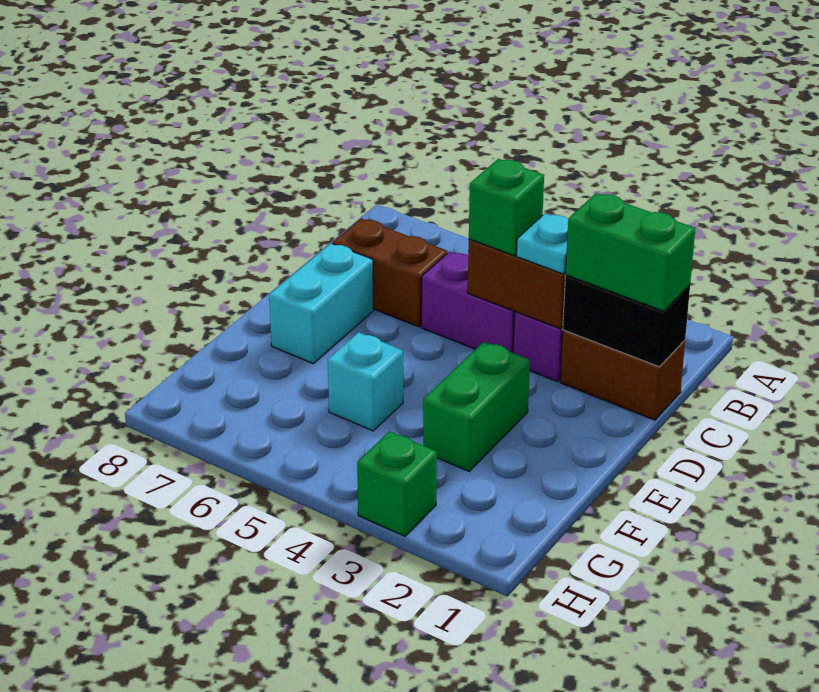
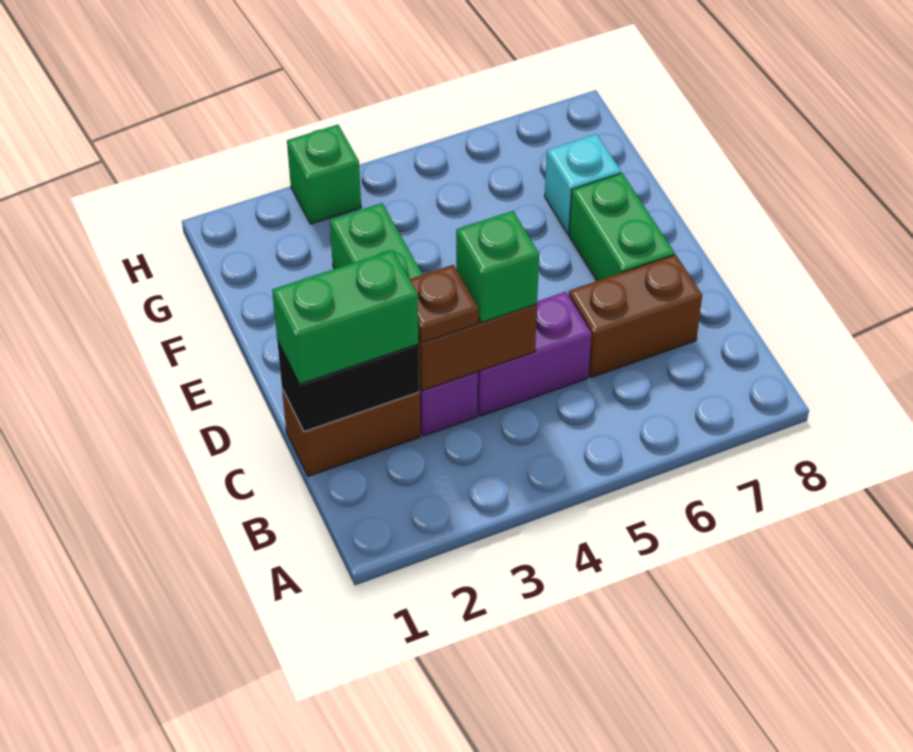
cyan plate C3 level 3 -> brown plate C3 level 3
cyan brick D7:E7 level 1 -> green brick D7:E7 level 1
cyan brick F5 level 1 -> cyan brick F7 level 1

